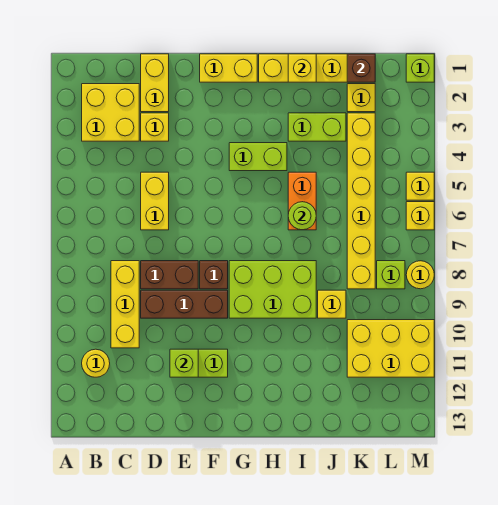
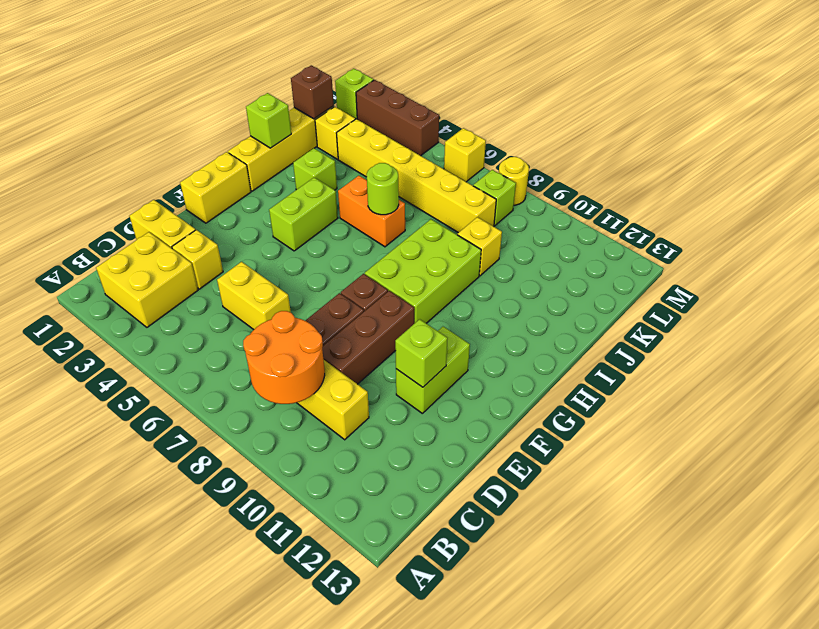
none -> orange round brick B8:C9 level 2
yellow round brick B11 level 1 -> none
yellow brick I1 level 2 -> lime brick I1 level 2
lime brick I3:J3 level 1 -> lime brick I3 level 1
yellow brick K10:M11 level 1 -> none
none -> brown brick M2:M4 level 1
yellow brick M5 level 1 -> none

